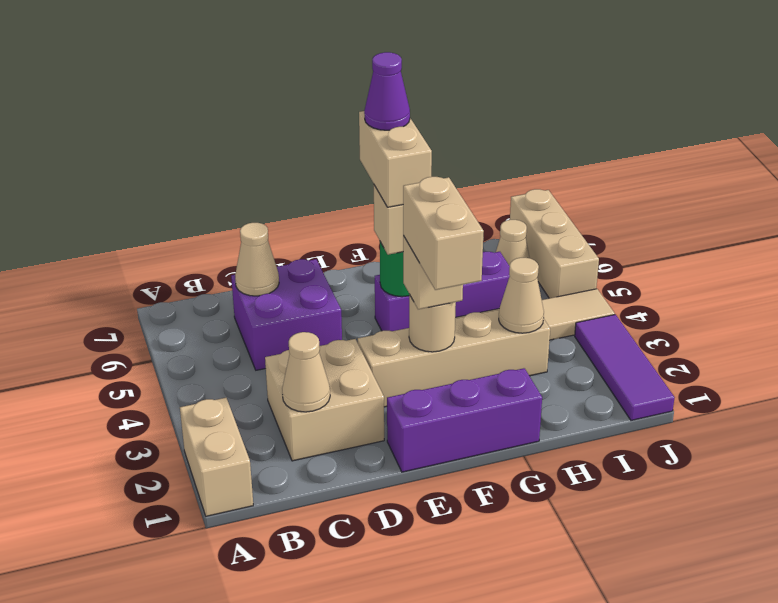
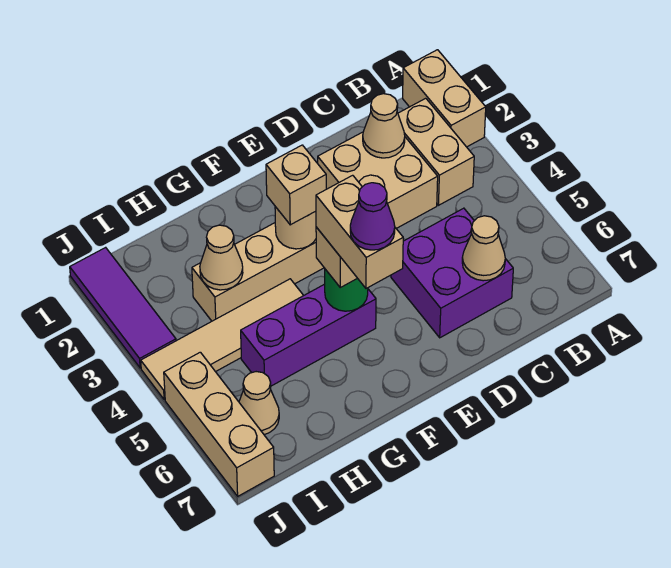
purple brick E1:G1 level 1 -> none
tan brick F2:F3 level 4 -> tan brick B2:B3 level 1

